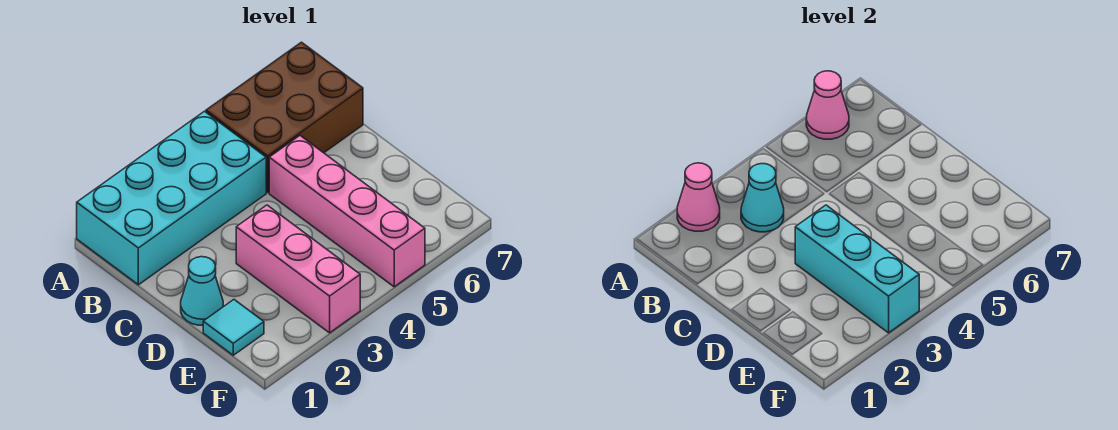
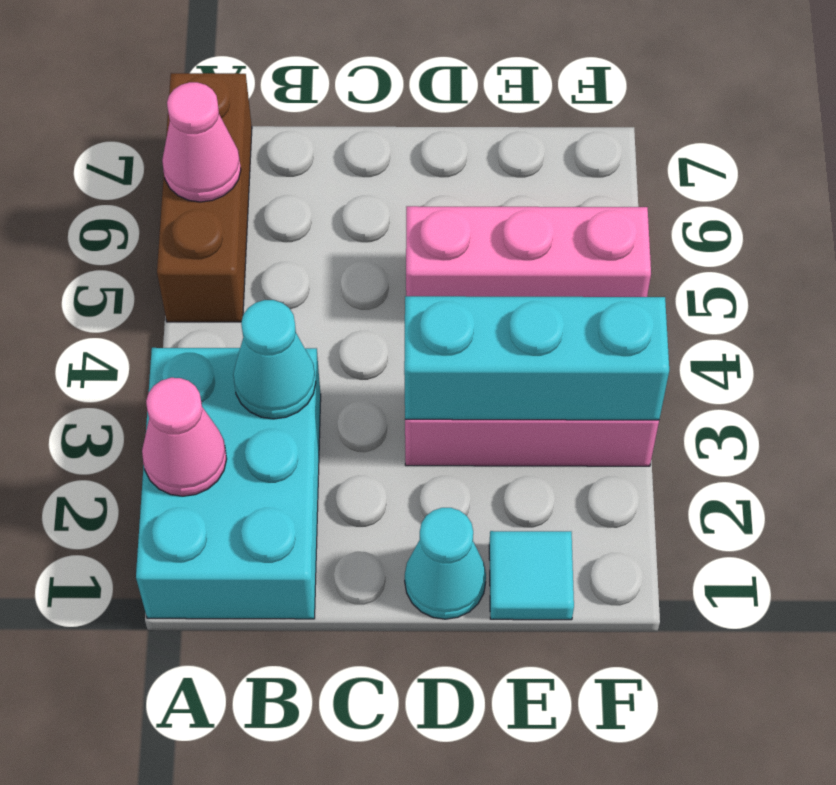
cyan brick A1:B4 level 1 -> cyan brick A1:B3 level 1
brown brick A5:B7 level 1 -> brown brick A5:A7 level 1
pink brick C5:F5 level 1 -> pink brick D5:F5 level 1

